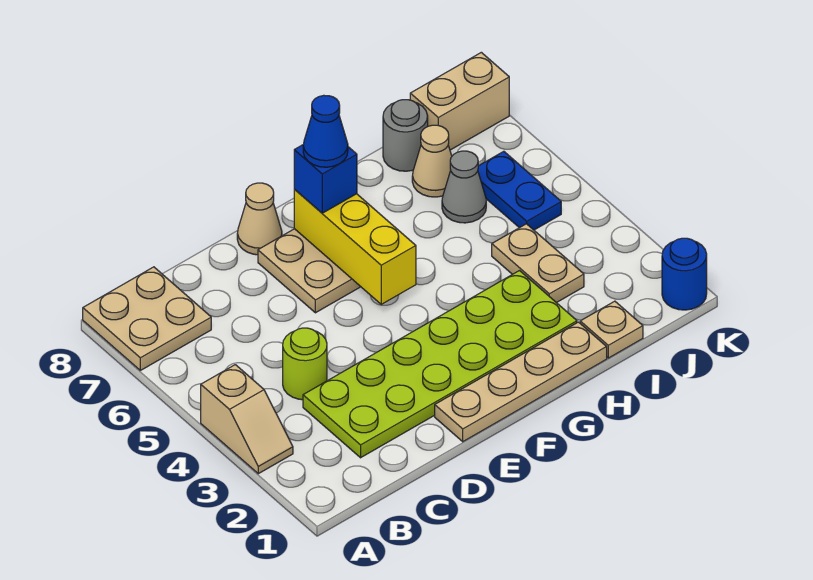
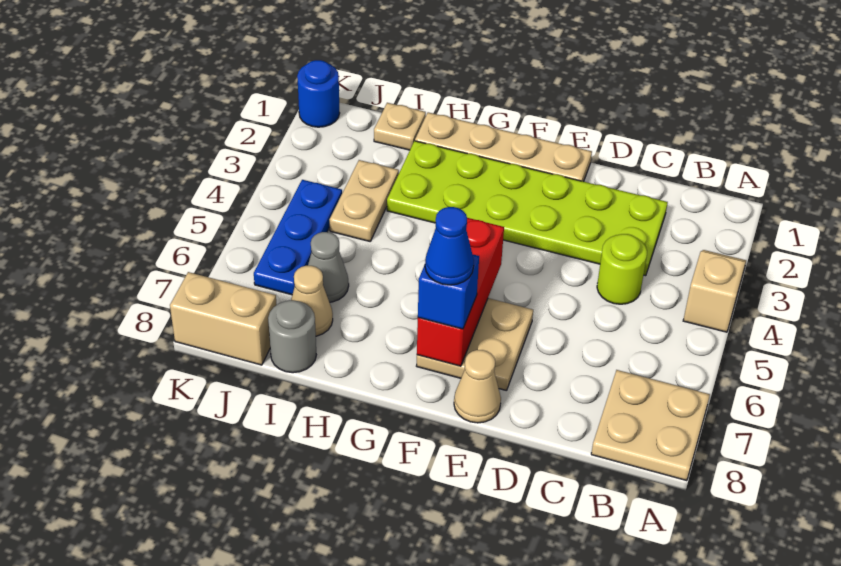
yellow brick F5:F7 level 2 -> red brick F5:F7 level 2
blue plate J5:J6 level 1 -> blue plate J4:J6 level 1

